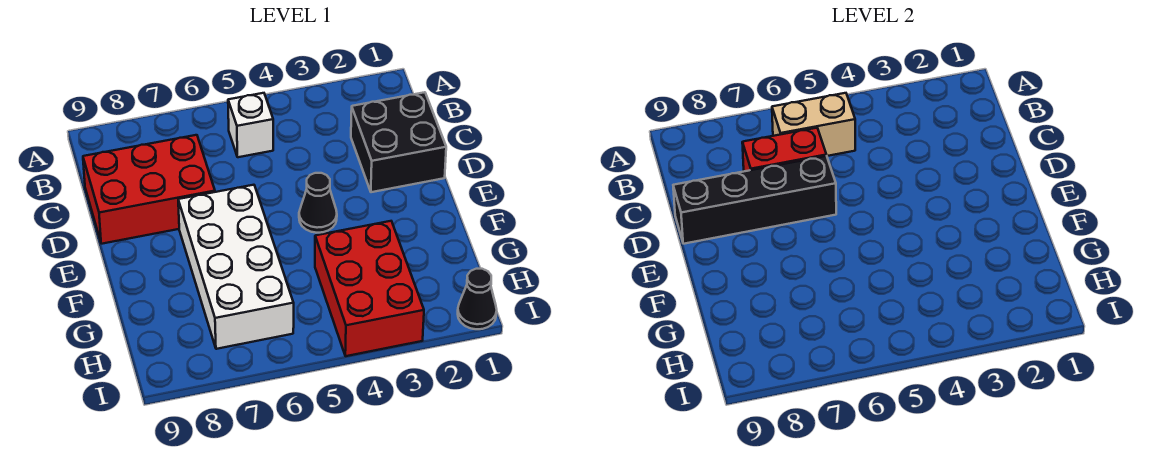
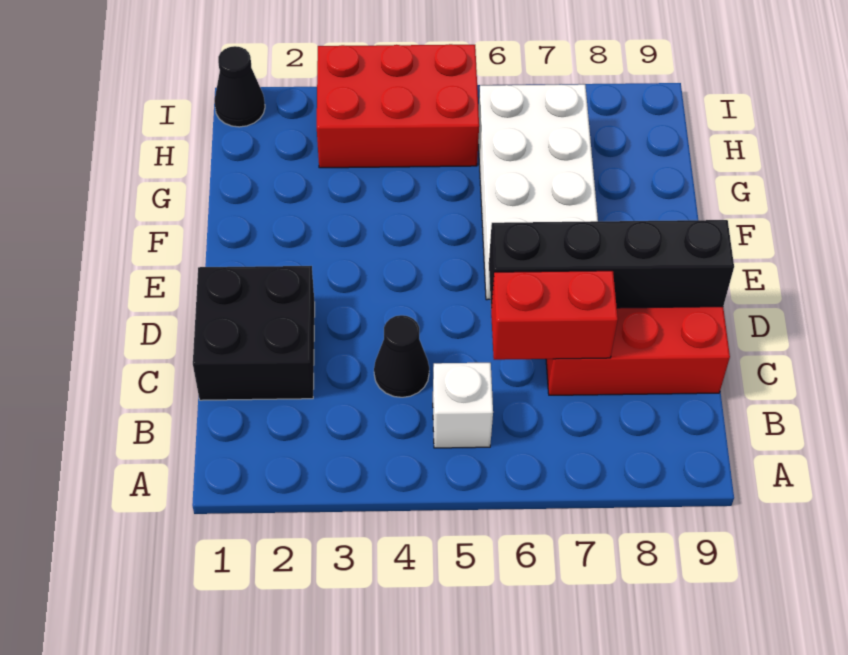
tan brick B5:B6 level 2 -> none
black cone E4 level 1 -> black cone C4 level 1
red brick G3:I4 level 1 -> red brick H3:I5 level 1

